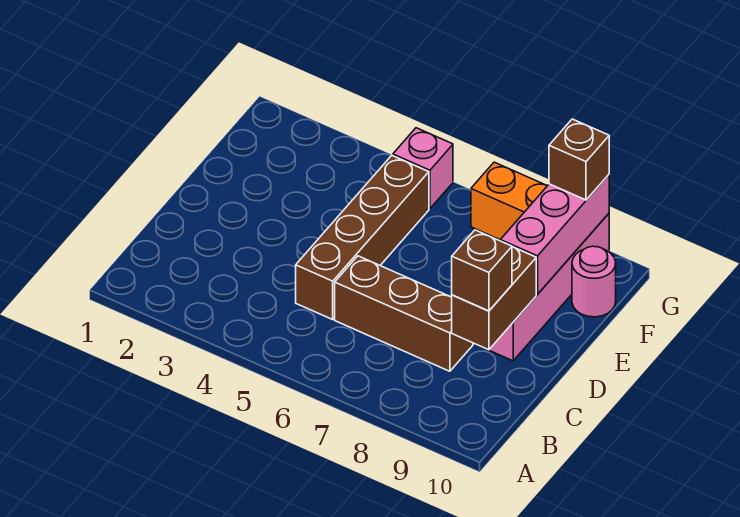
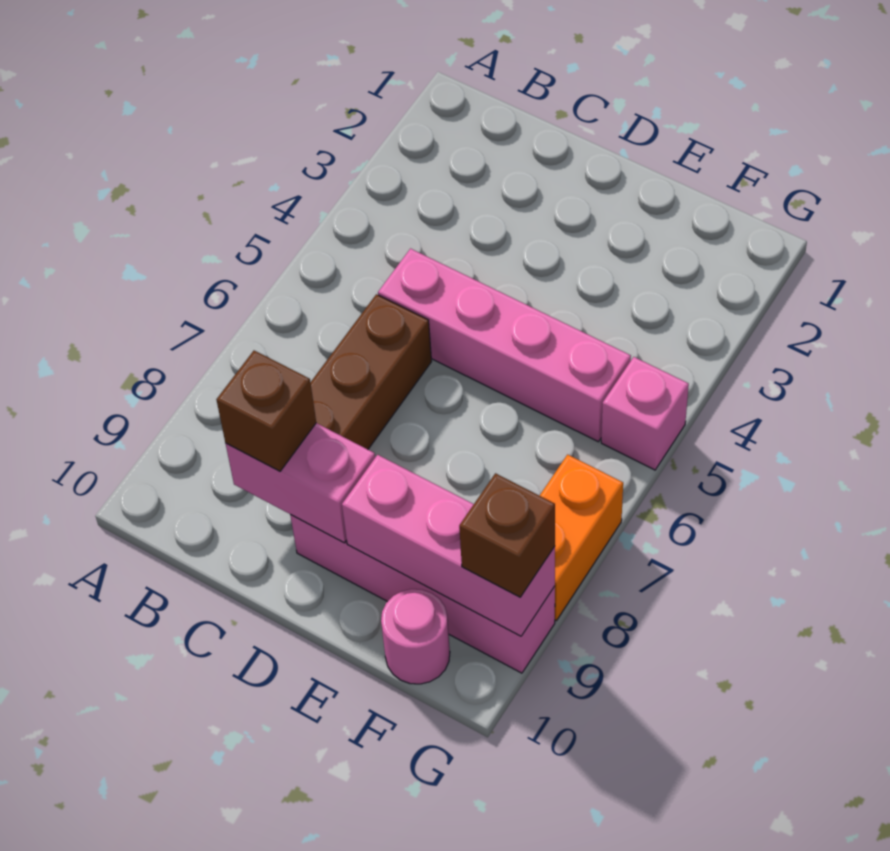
brown brick C5:F5 level 1 -> pink brick C5:F5 level 1
brown brick C9:D9 level 2 -> pink brick C9:D9 level 2

